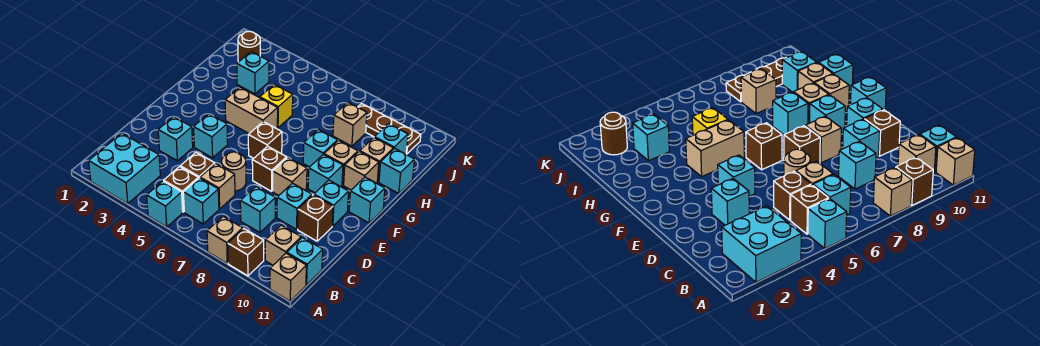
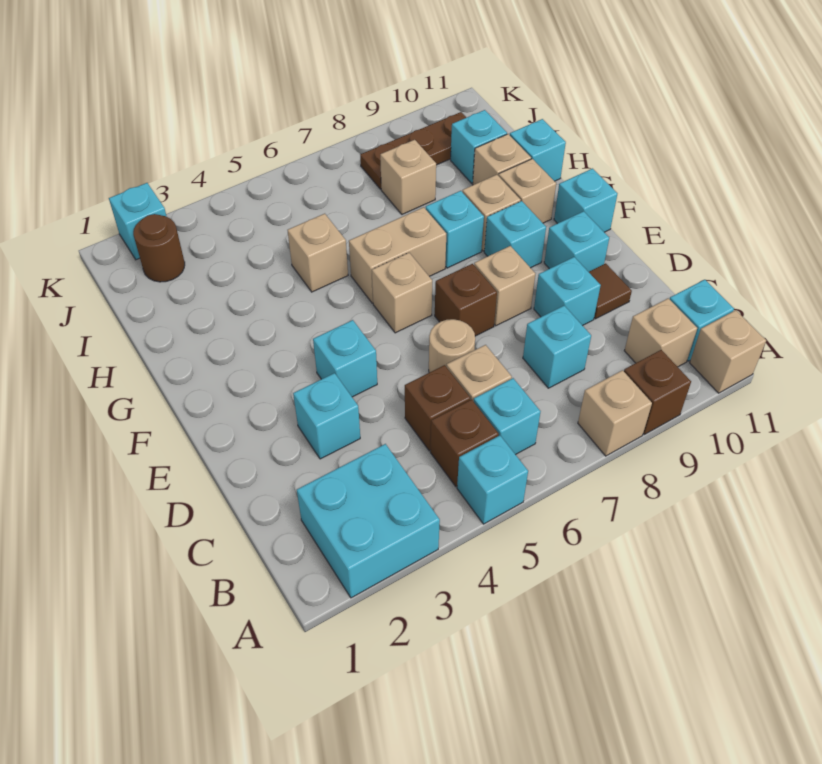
brown brick D10 level 1 -> brown tile D10 level 1
brown brick F6 level 1 -> tan brick F6 level 1
tan brick G4:G5 level 1 -> tan brick G6:G7 level 1
yellow brick H5 level 1 -> tan brick H5 level 1
cyan brick I3 level 1 -> cyan brick K2 level 1

